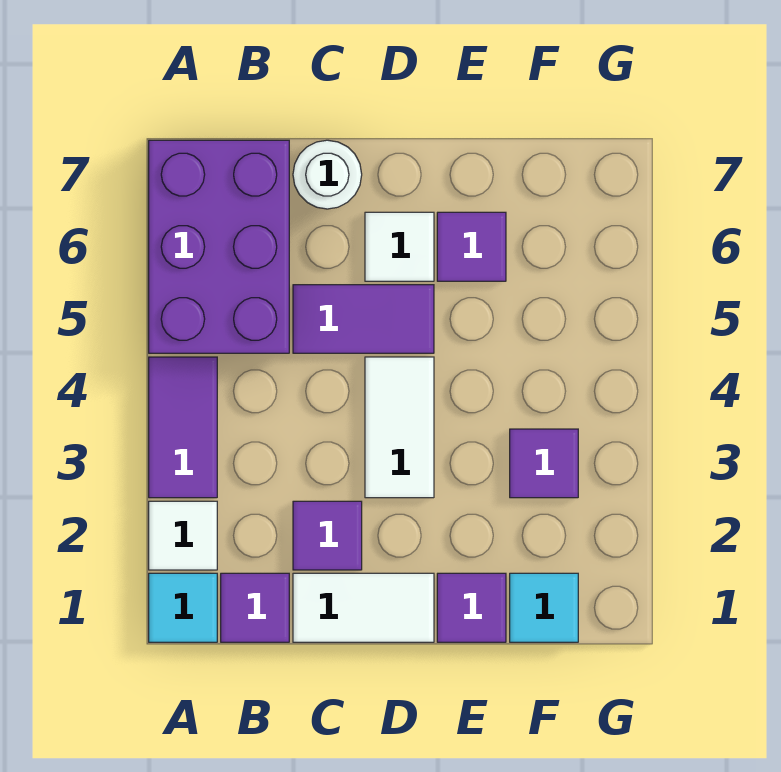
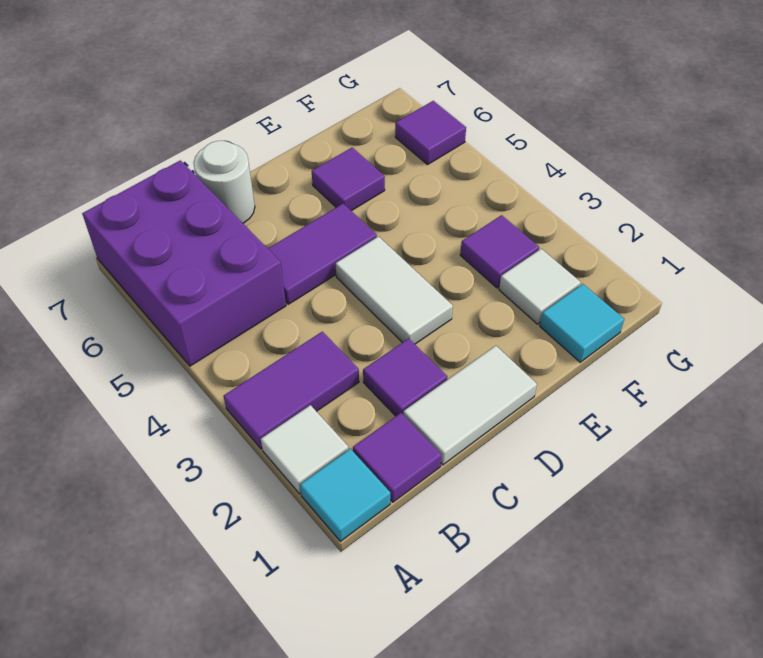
purple tile A3:A4 level 1 -> purple tile A3:B3 level 1
white tile D6 level 1 -> white tile F2 level 1
purple tile E1 level 1 -> purple tile G6 level 1

